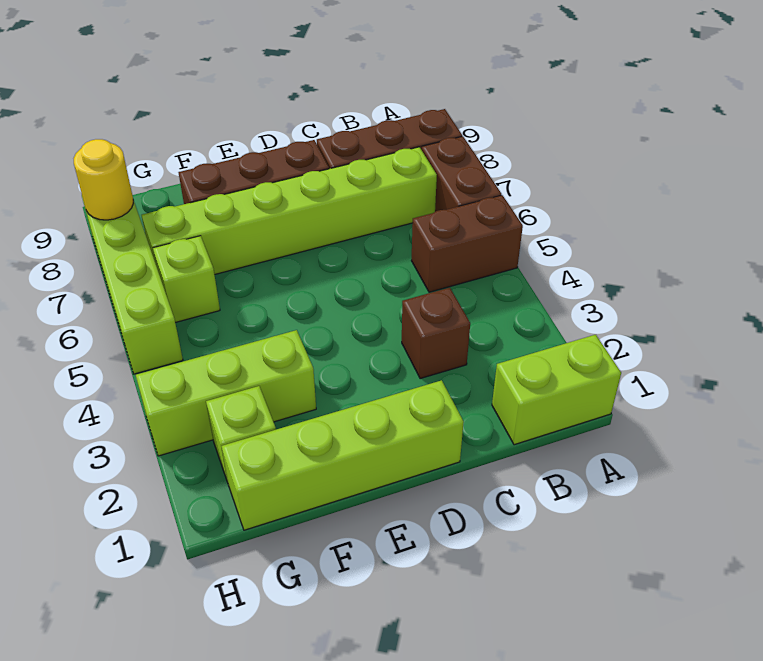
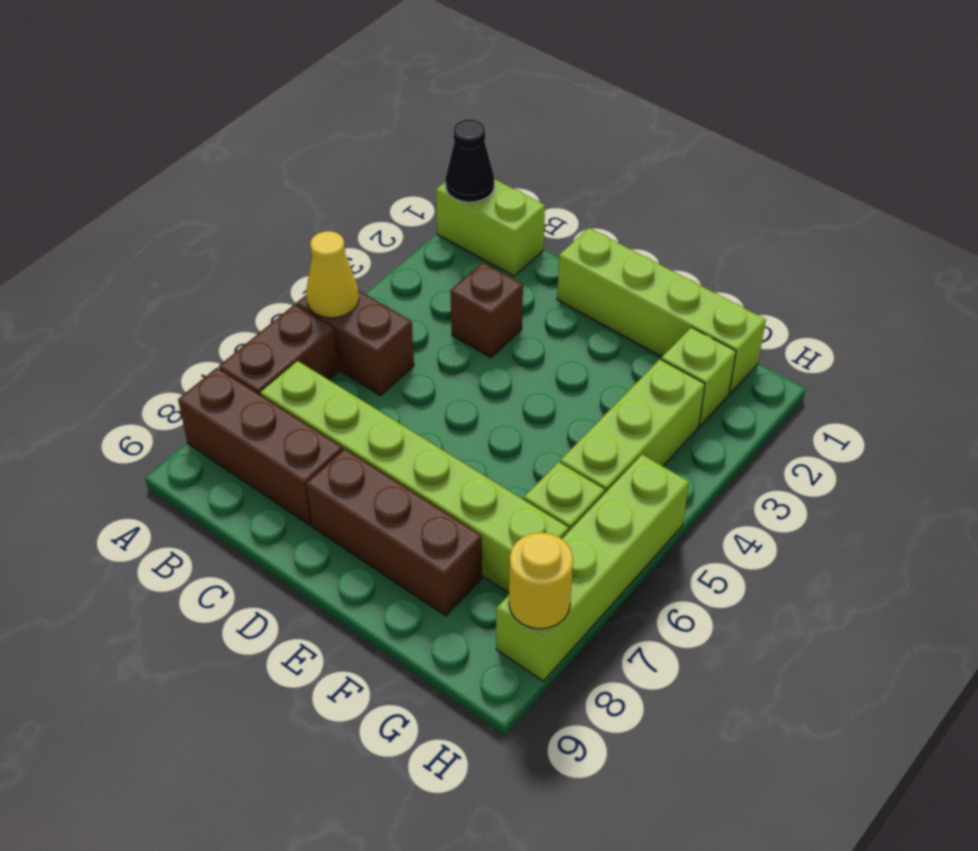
none -> black cone A1 level 2
none -> yellow cone A5 level 2
lime brick F3:H3 level 1 -> lime brick G3:G5 level 1

